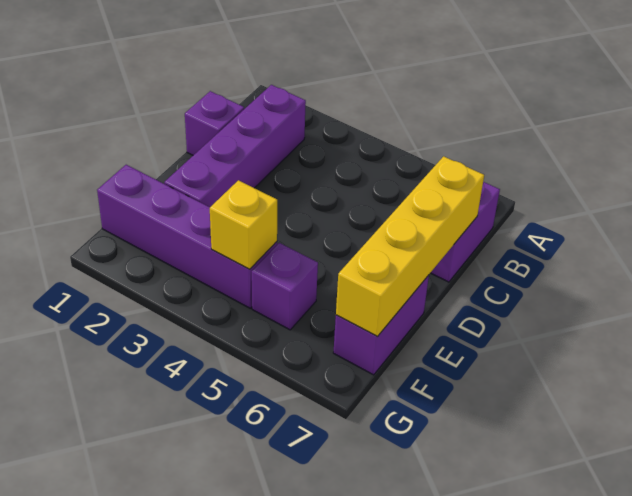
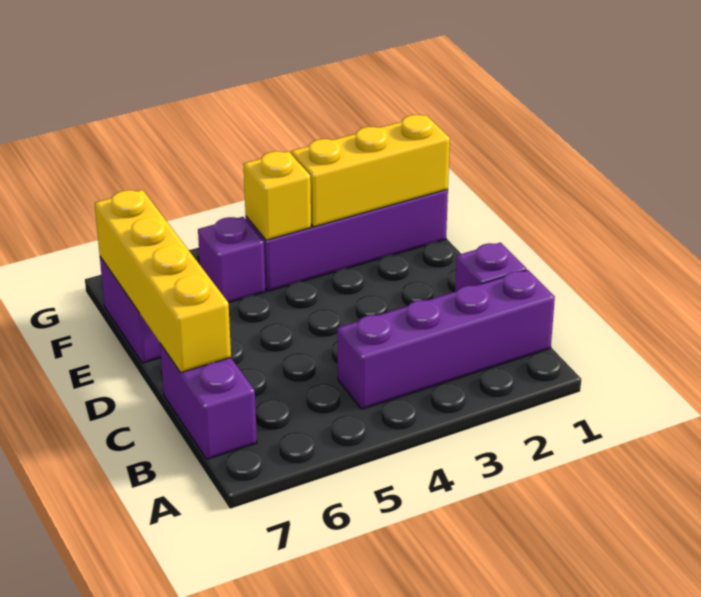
purple brick B2:E2 level 1 -> purple brick B1:B4 level 1
none -> yellow brick F1:F3 level 2

